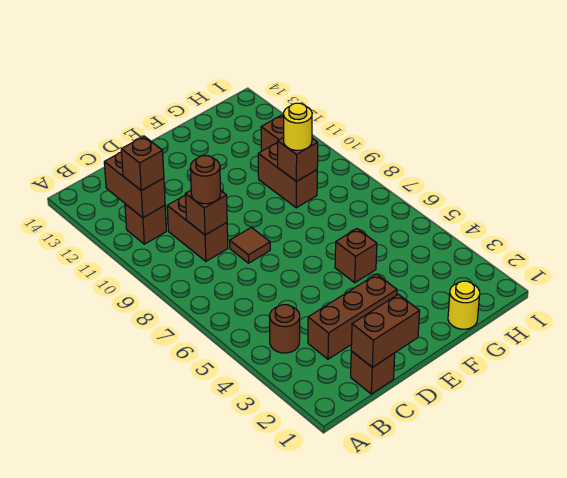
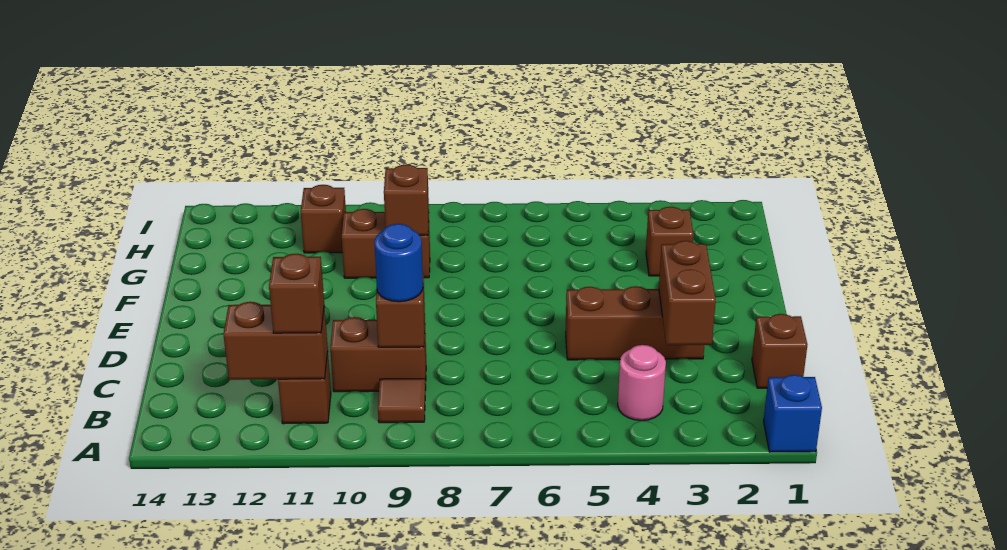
none -> blue brick A1 level 1
brown round brick B4 level 1 -> pink round brick B4 level 1
brown brick C1:D1 level 2 -> brown brick C3:D3 level 2
brown brick C3:E3 level 1 -> brown brick D3:D5 level 1
brown round brick C9 level 3 -> blue round brick C9 level 3
brown tile D8 level 1 -> brown tile B9 level 1
brown brick F5 level 1 -> brown brick G3 level 1
yellow round brick G1 level 1 -> none
yellow round brick G9 level 3 -> none

